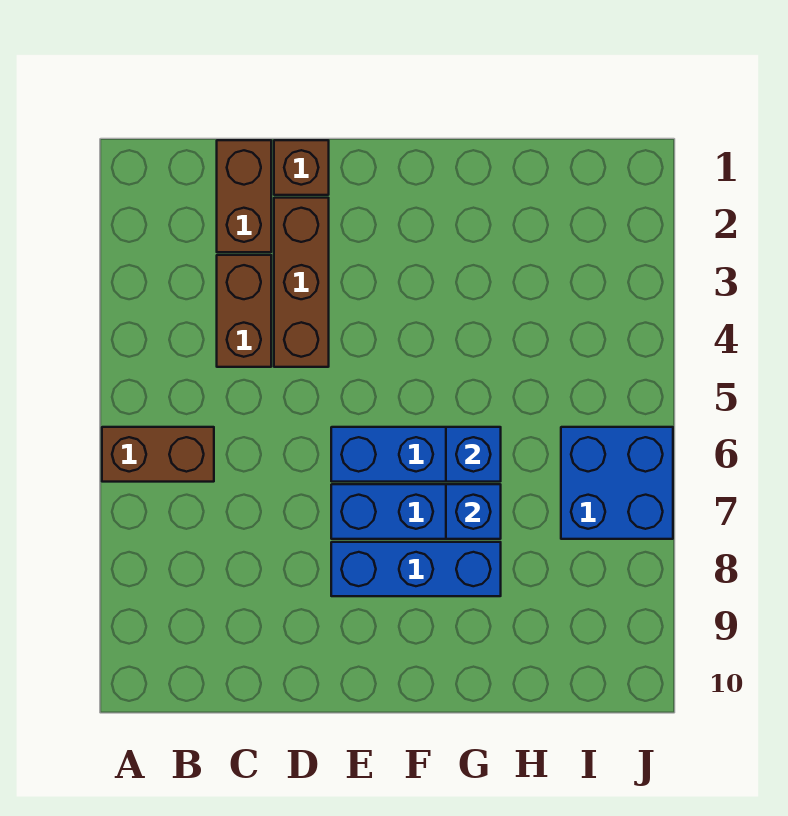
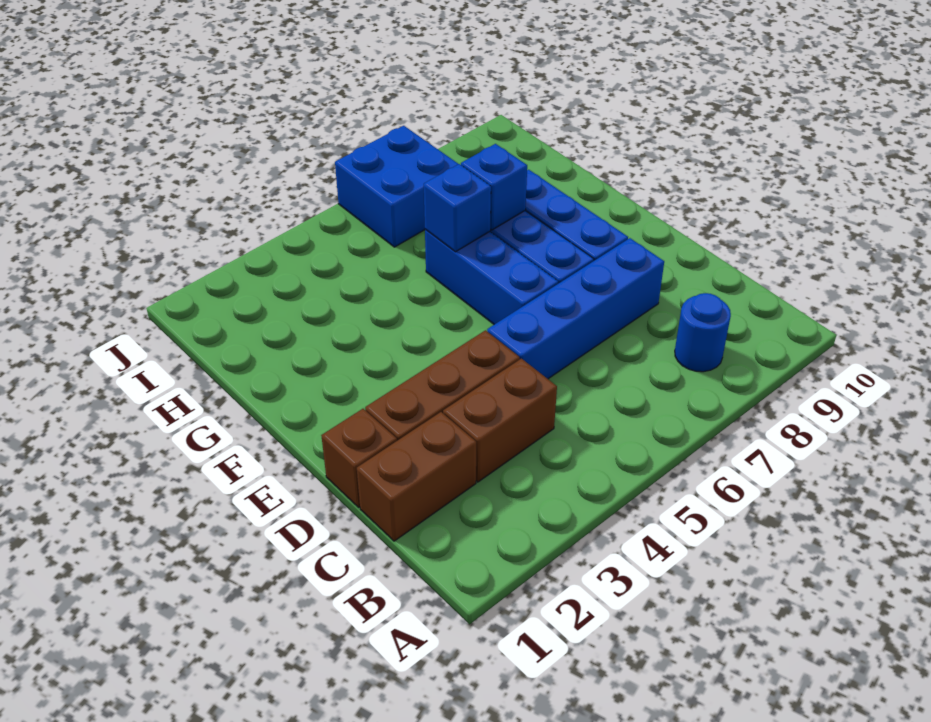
brown brick A6:B6 level 1 -> none
none -> blue round brick B8 level 1
none -> blue brick D5:D8 level 1

